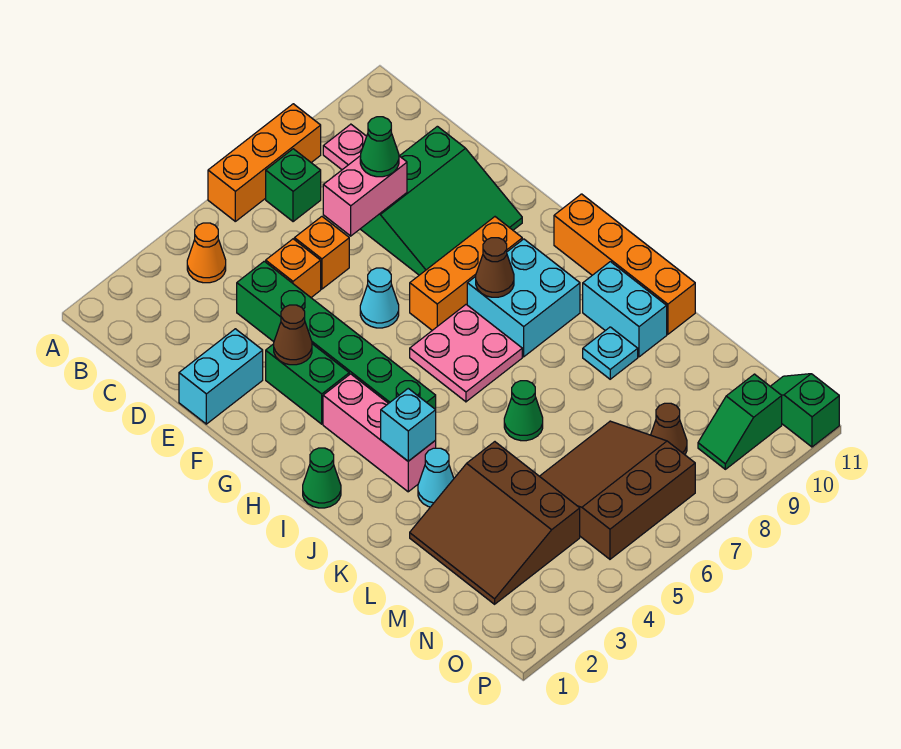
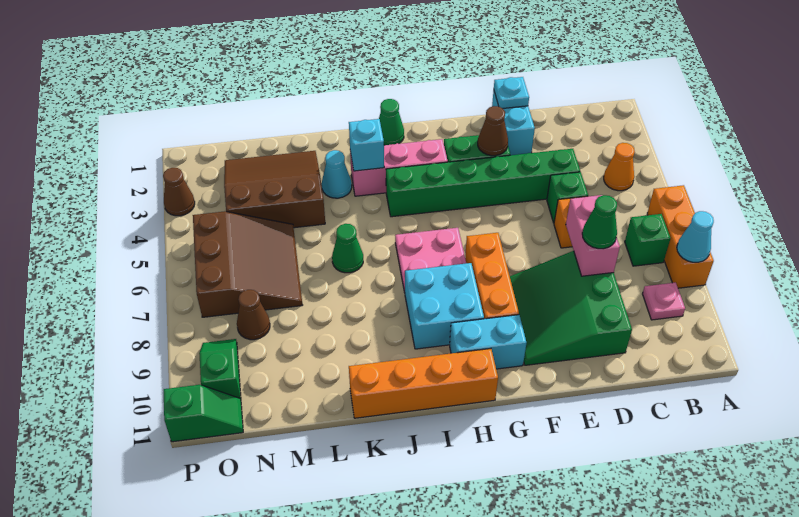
orange brick D5 level 1 -> green brick D5 level 1
cyan cone F6 level 1 -> cyan cone A8 level 2
brown cone H8 level 2 -> brown cone P3 level 1
cyan brick J10:K10 level 1 -> cyan brick G10:H10 level 1
cyan plate K9 level 1 -> cyan plate E1 level 2

